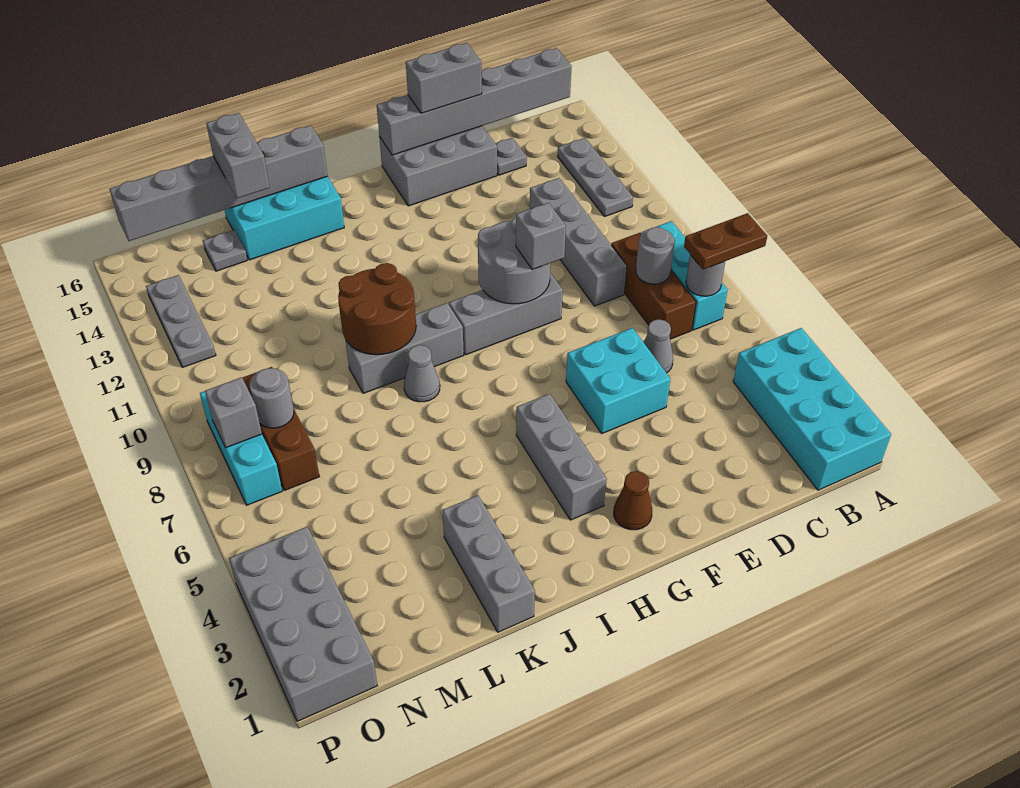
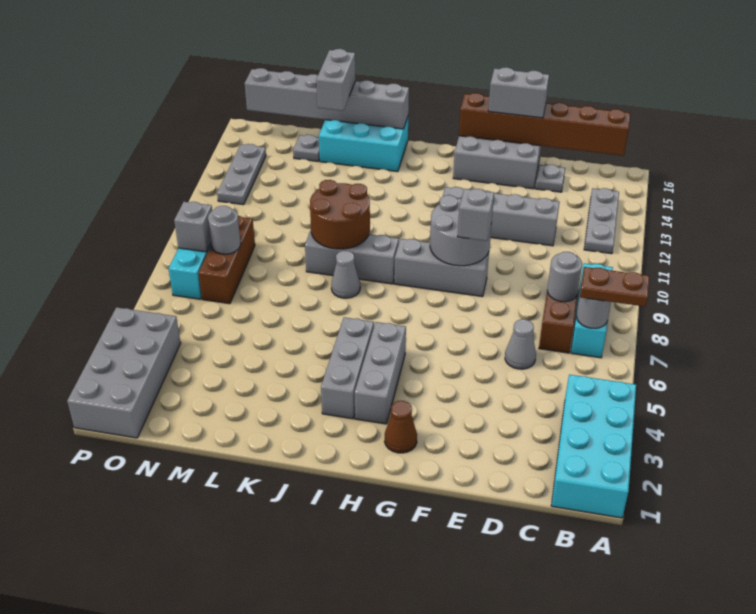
grey brick B16:G16 level 2 -> brown brick B16:G16 level 2
grey brick D9:D12 level 1 -> grey brick D12:G12 level 1
cyan brick E5:F6 level 1 -> none
grey brick K1:K3 level 1 -> grey brick I3:I5 level 1

